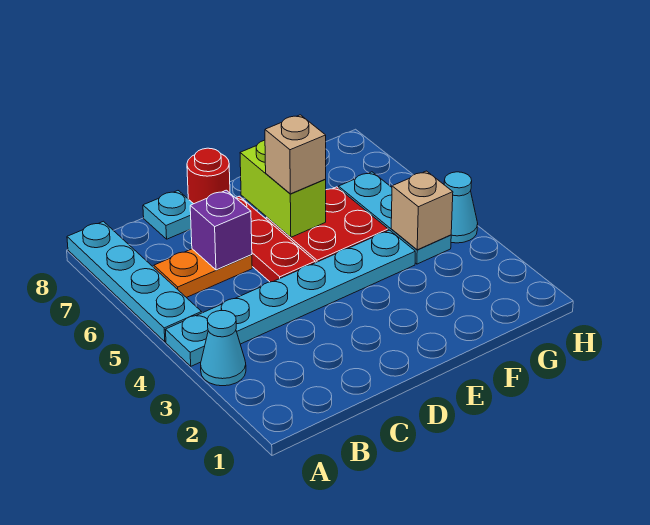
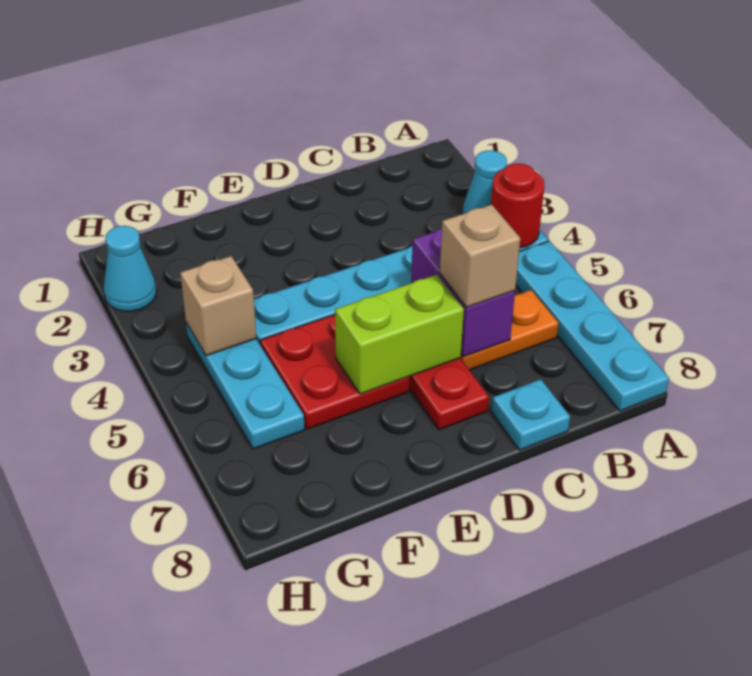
purple brick C6 level 2 -> purple brick C5:C6 level 2
red round brick D8 level 1 -> red round brick A4 level 2
lime brick E6:E7 level 2 -> lime brick D6:E6 level 2
tan brick E6 level 3 -> tan brick C6 level 3
cyan cone H4 level 1 -> cyan cone H2 level 1

